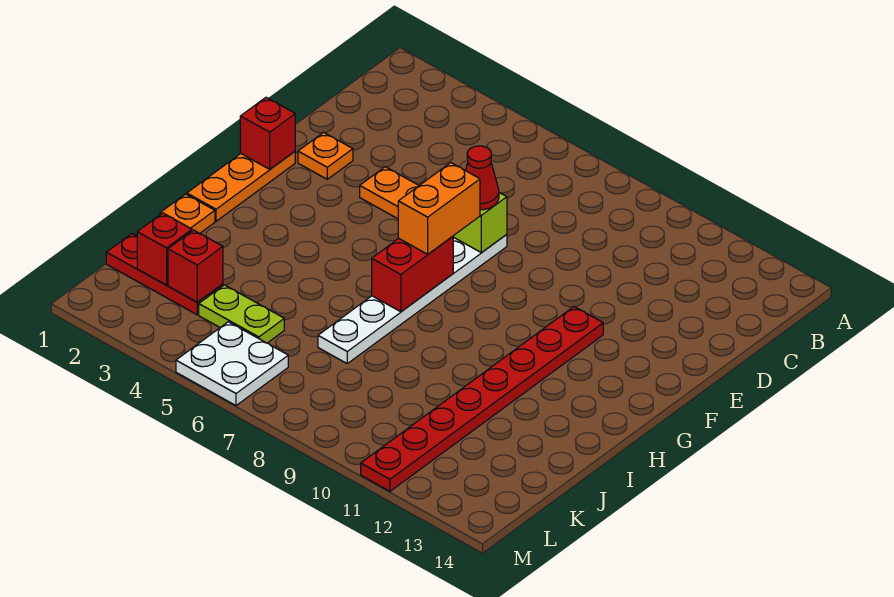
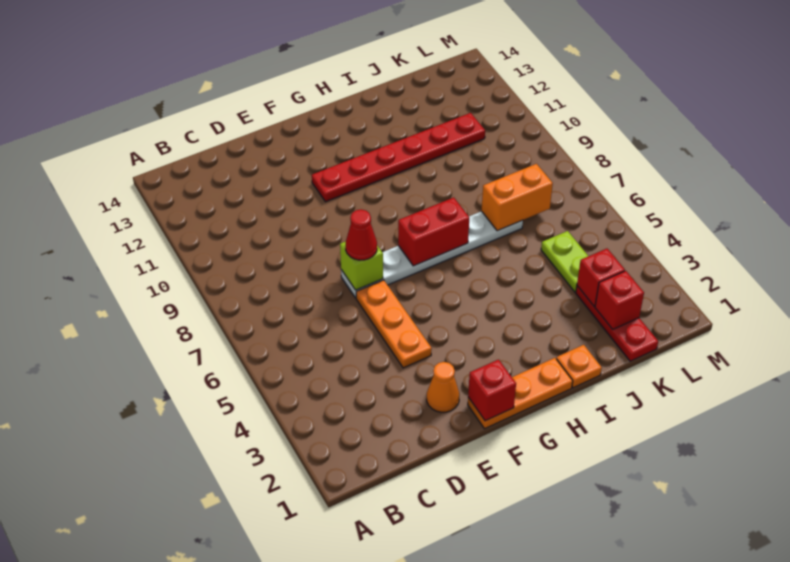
orange plate E2 level 1 -> orange cone E2 level 1
orange brick F7:G7 level 3 -> orange brick J7:K7 level 2
red plate F11:M11 level 1 -> red plate F11:K11 level 1
white plate L5:M6 level 1 -> none

